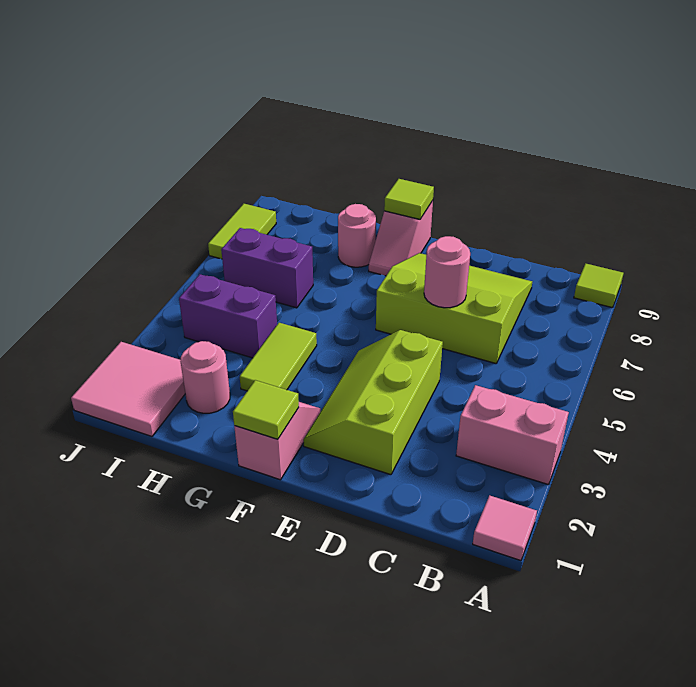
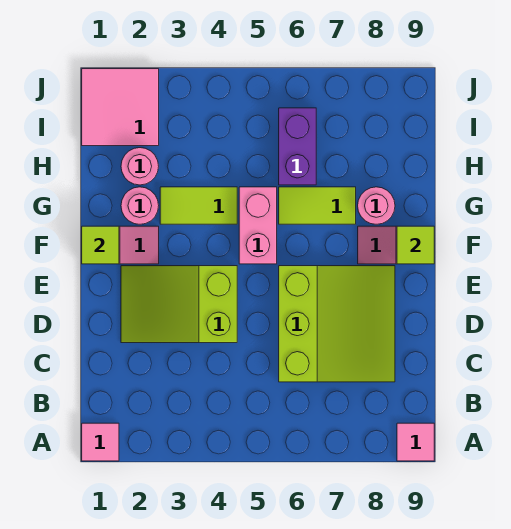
pink brick A3:B3 level 1 -> pink brick F5:G5 level 1
lime tile A9 level 1 -> pink tile A9 level 1
lime slope D2:E4 level 1 top D -> lime slope D2:E4 level 1 top 4
pink round brick D6 level 2 -> pink round brick G2 level 1
purple brick H4:I4 level 1 -> none
lime tile J7:J8 level 1 -> lime tile G6:G7 level 1

